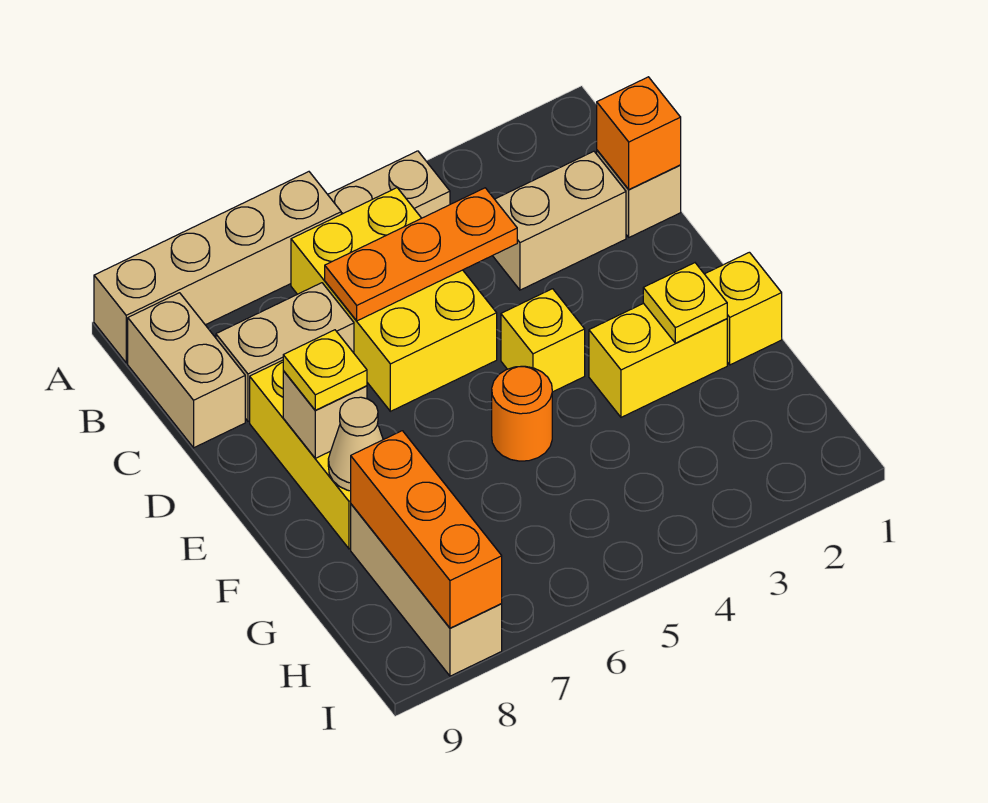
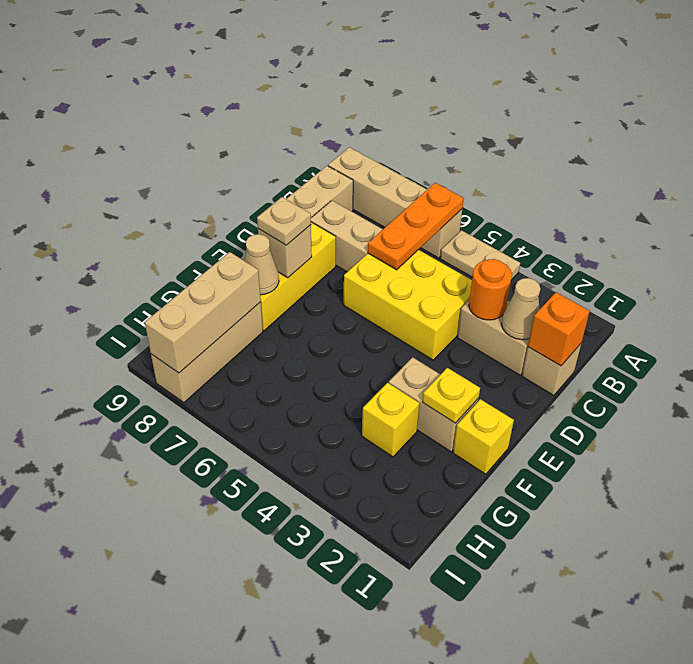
yellow brick B5:D6 level 1 -> yellow brick C4:D6 level 1
none -> tan cone C2 level 2
orange plate C4:C6 level 2 -> orange plate A6:C6 level 2
yellow brick E4 level 1 -> yellow brick G3 level 1
yellow plate E8 level 3 -> tan plate E8 level 3
yellow brick F2:F3 level 1 -> tan brick F2:F3 level 1
orange round brick F5 level 1 -> orange round brick C3 level 2
orange brick G8:I8 level 2 -> tan brick G8:I8 level 2

